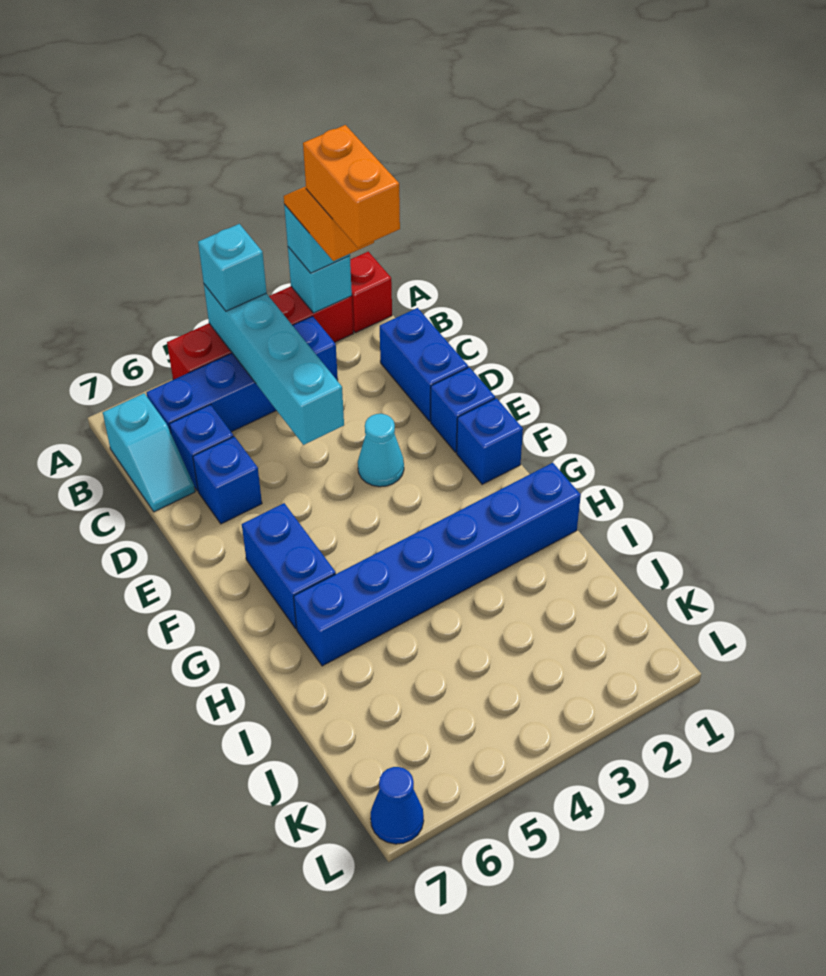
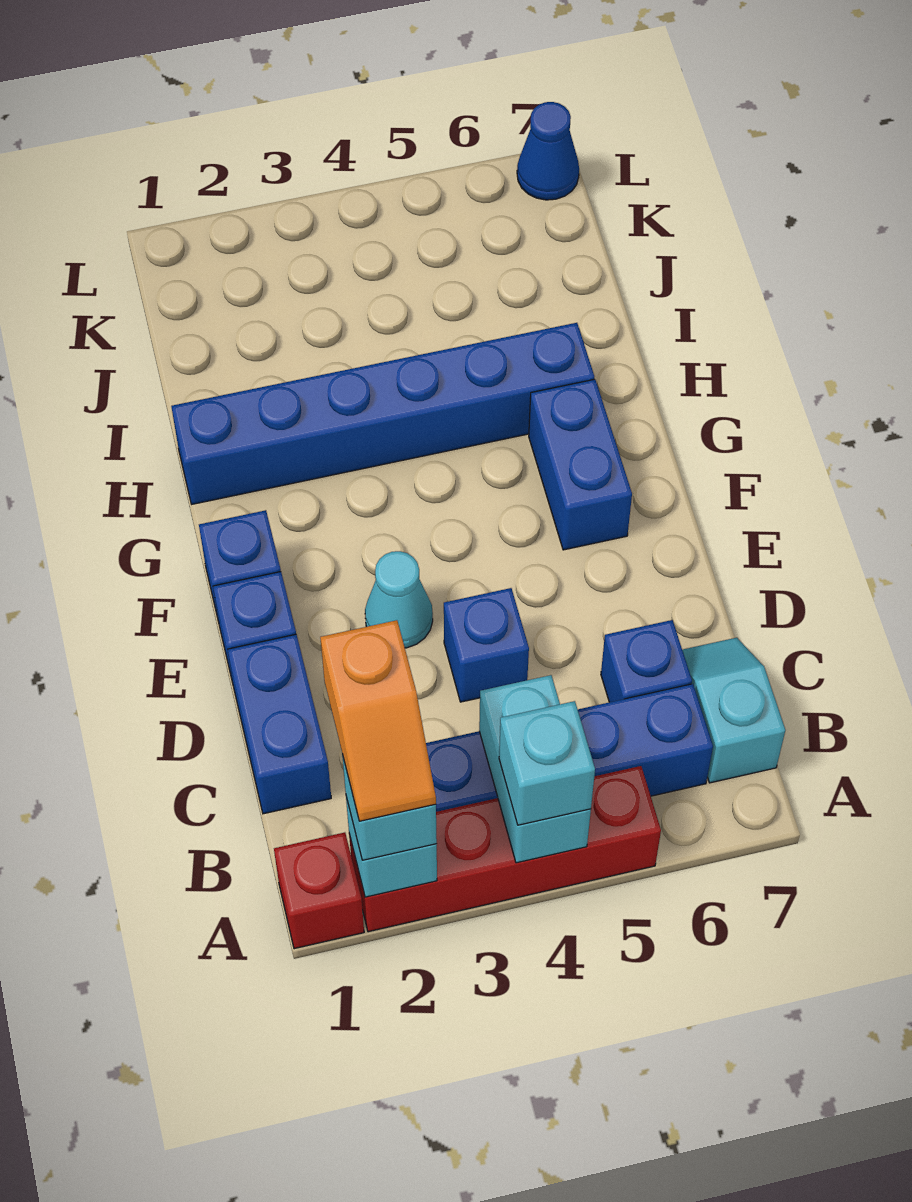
cyan brick A4:D4 level 2 -> cyan brick A4:B4 level 2
orange brick B2:C2 level 5 -> none
blue brick D6 level 1 -> blue brick D4 level 1

